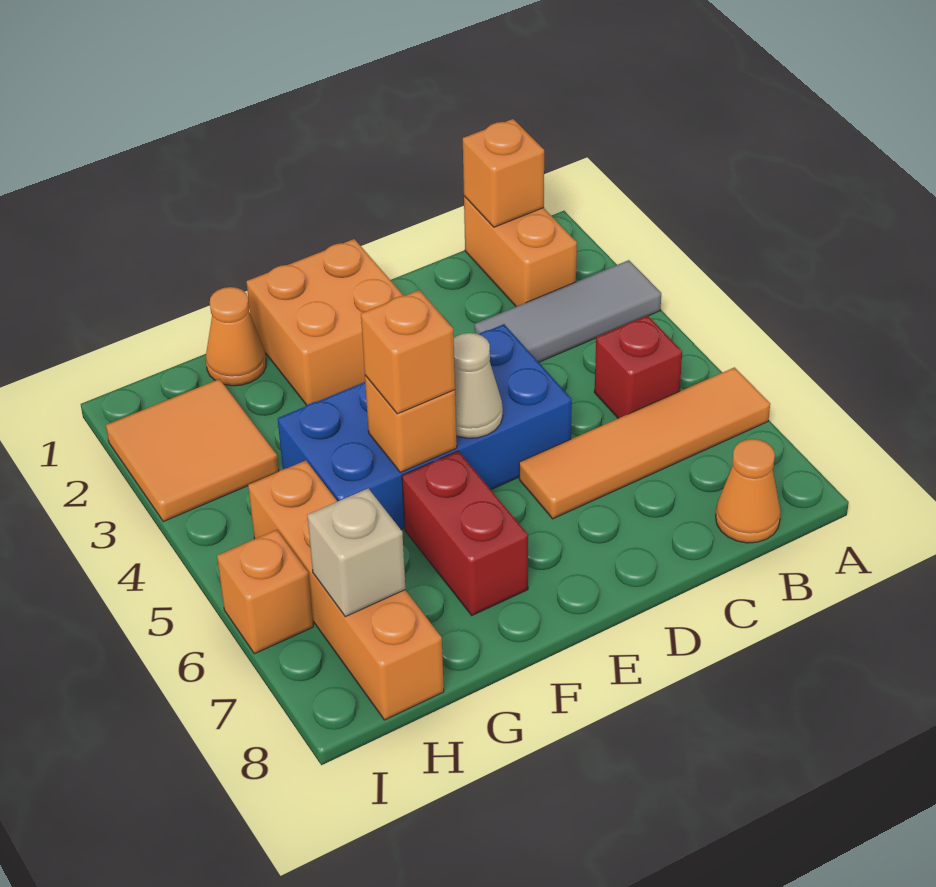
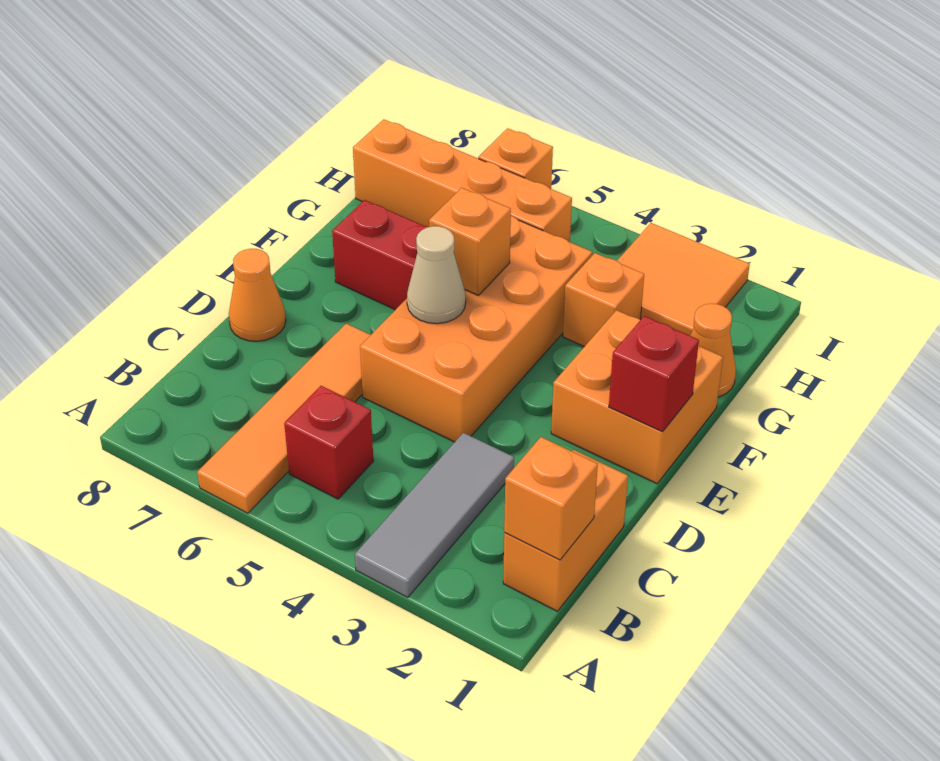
orange brick B1:B2 level 1 -> orange brick B1:C1 level 1
orange cone B8 level 1 -> orange cone D8 level 1
blue brick D4:G5 level 1 -> orange brick D4:G5 level 1
none -> red brick E1 level 2
orange brick F5 level 3 -> orange brick G3 level 1
tan brick H7 level 2 -> none

